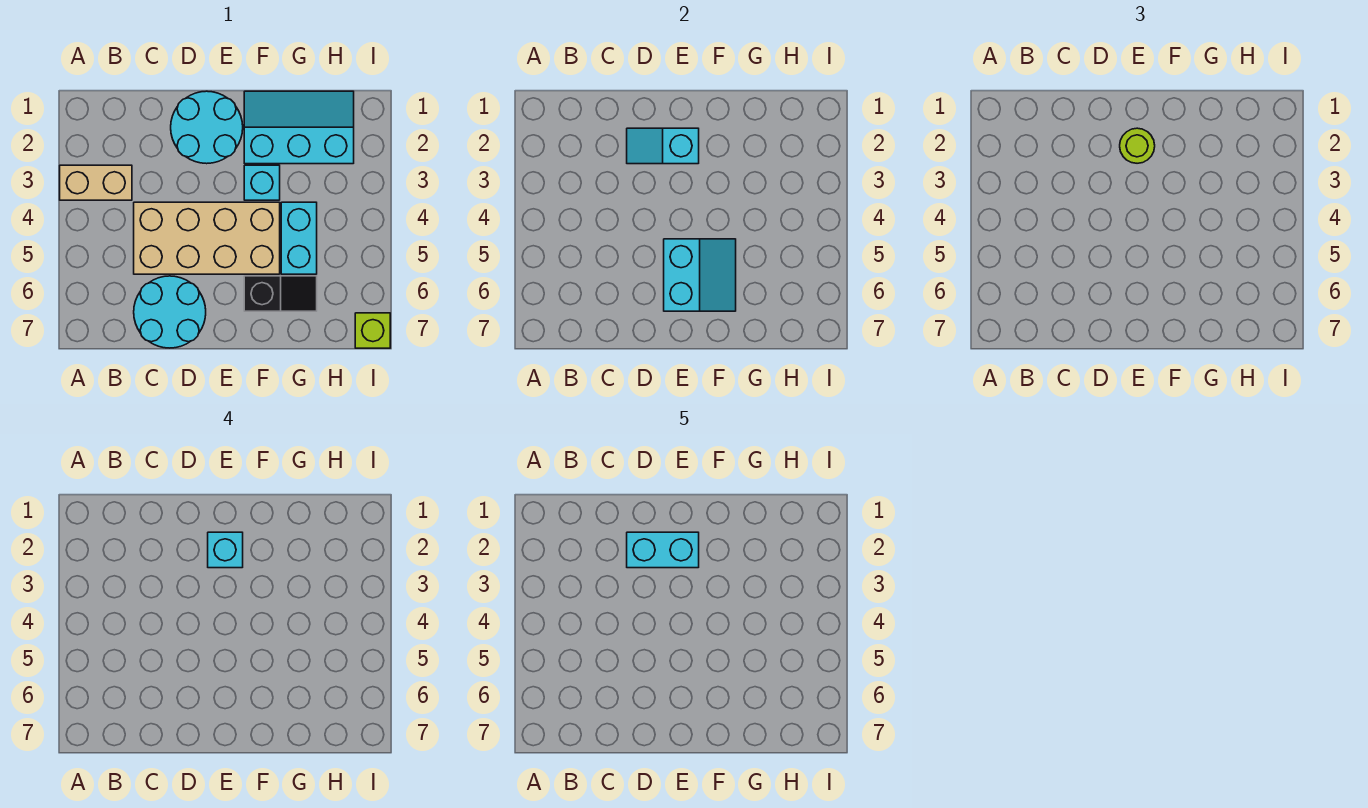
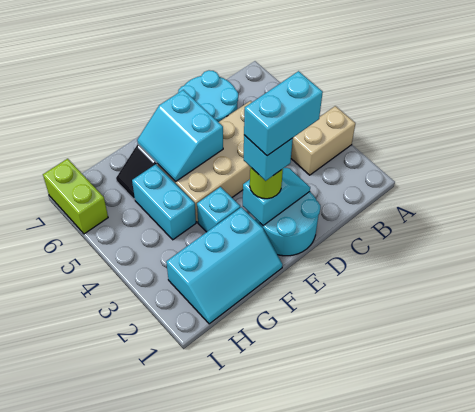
lime brick I7 level 1 -> lime brick I6:I7 level 1

